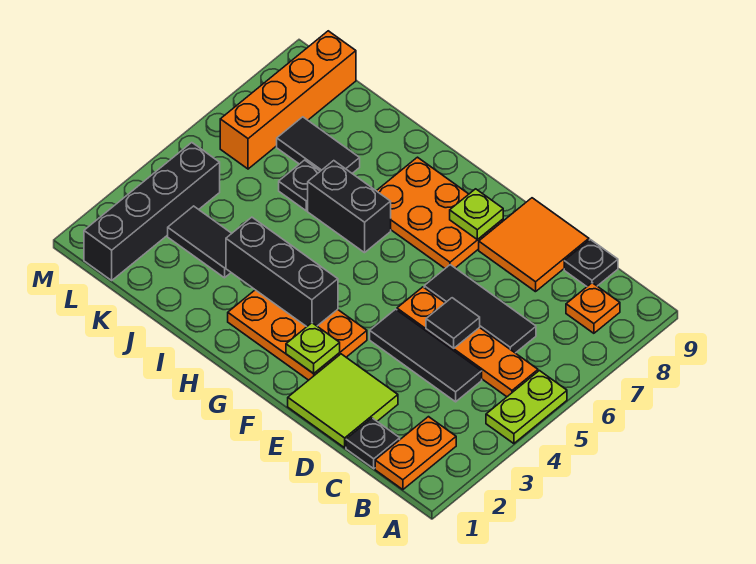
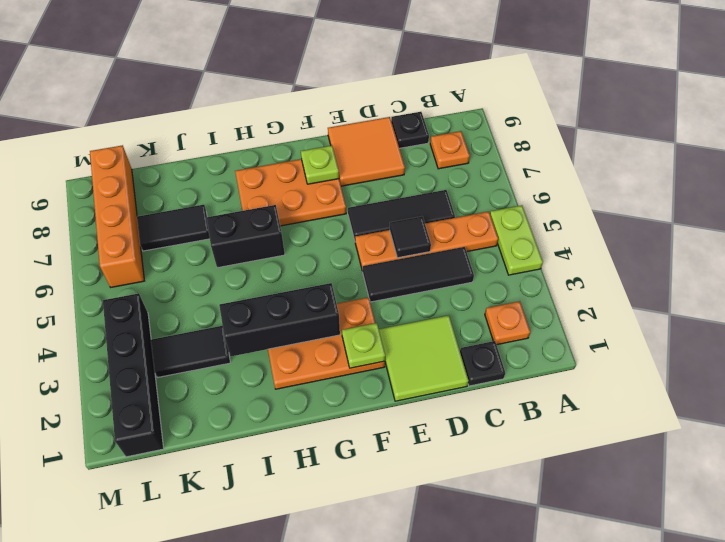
orange plate B1:B2 level 1 -> orange plate B2 level 1
black plate J6 level 1 -> none

